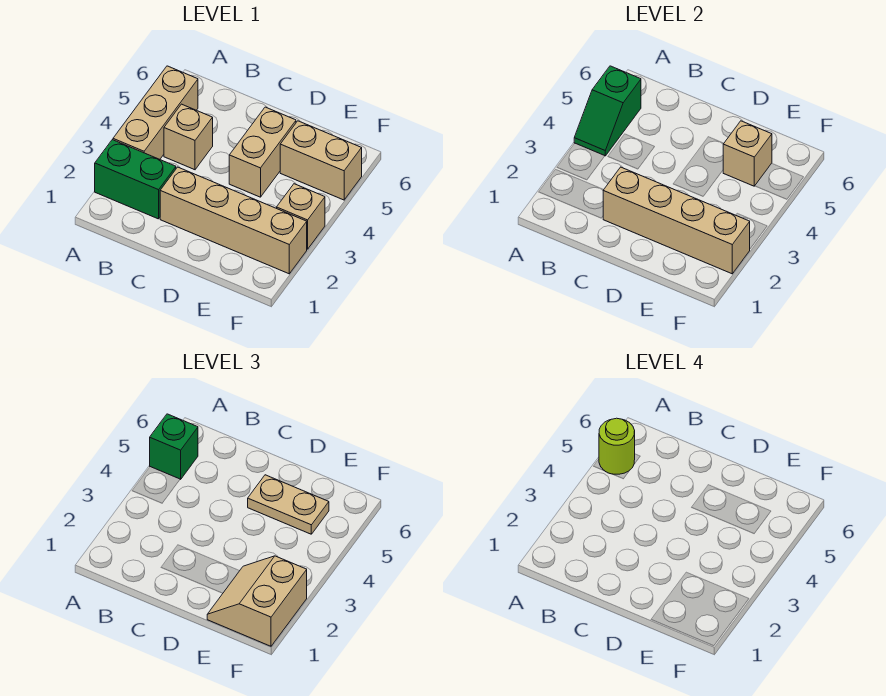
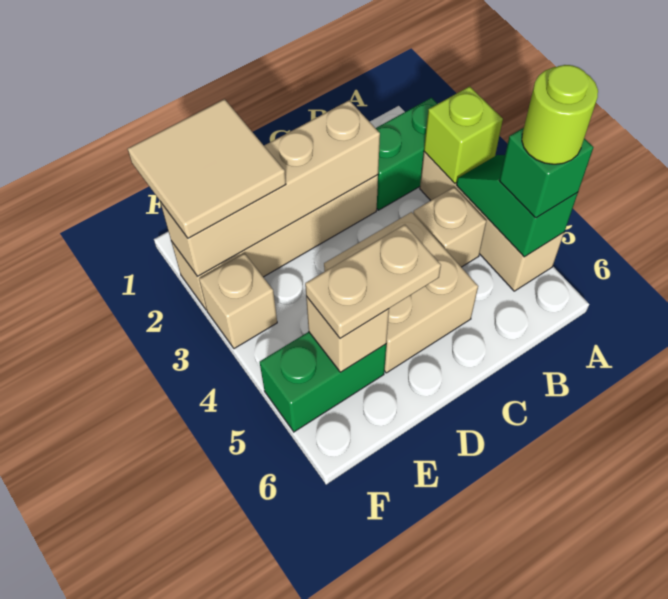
none -> lime brick A3 level 2
tan brick D4:D5 level 1 -> tan brick C4:D5 level 1
tan slope E1:F2 level 3 top F -> tan tile E1:F2 level 3
tan brick E5:F5 level 1 -> green brick E5:F5 level 1

